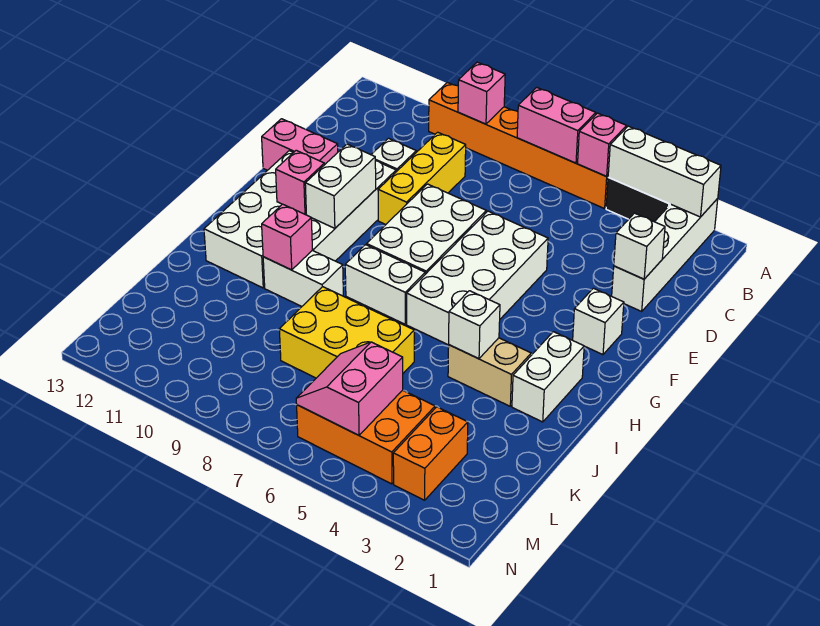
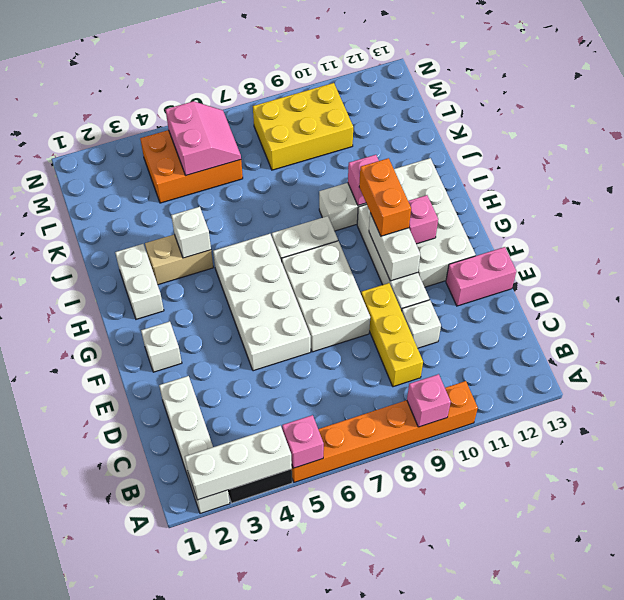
pink brick A6:A7 level 2 -> none
white brick D2 level 2 -> none
yellow brick J6:K8 level 1 -> yellow brick L8:M10 level 1
orange brick L3:M3 level 1 -> orange brick G10:H10 level 3

